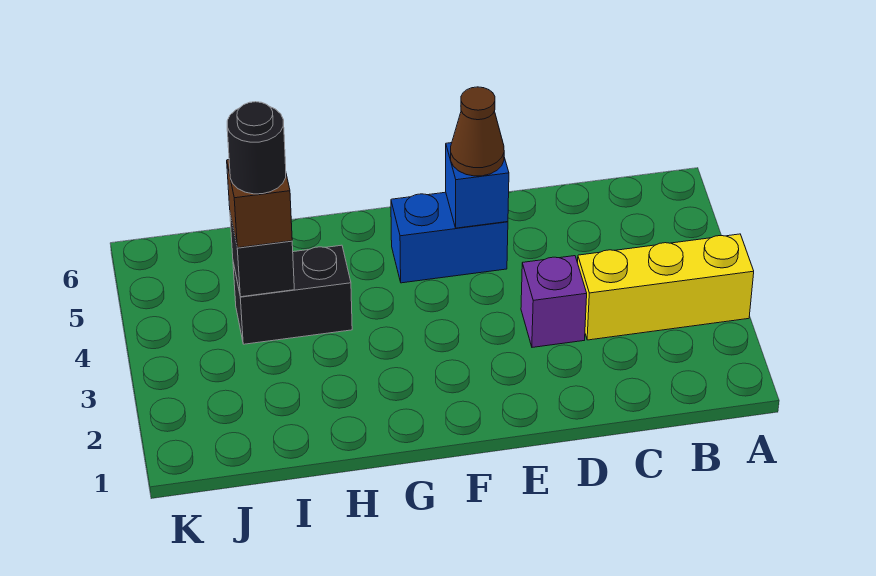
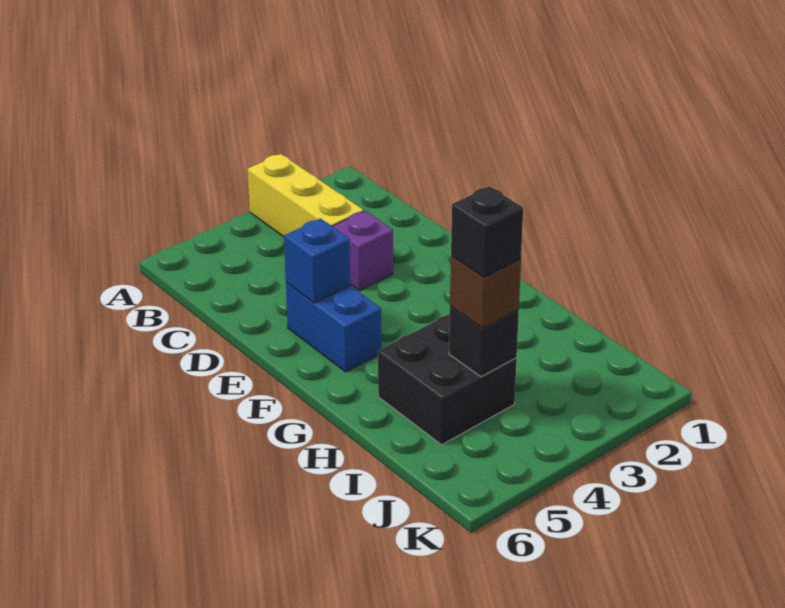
brown cone E5 level 3 -> none
black brick H4:I4 level 1 -> black brick H4:I5 level 1
black round brick I4 level 4 -> black brick I4 level 4

